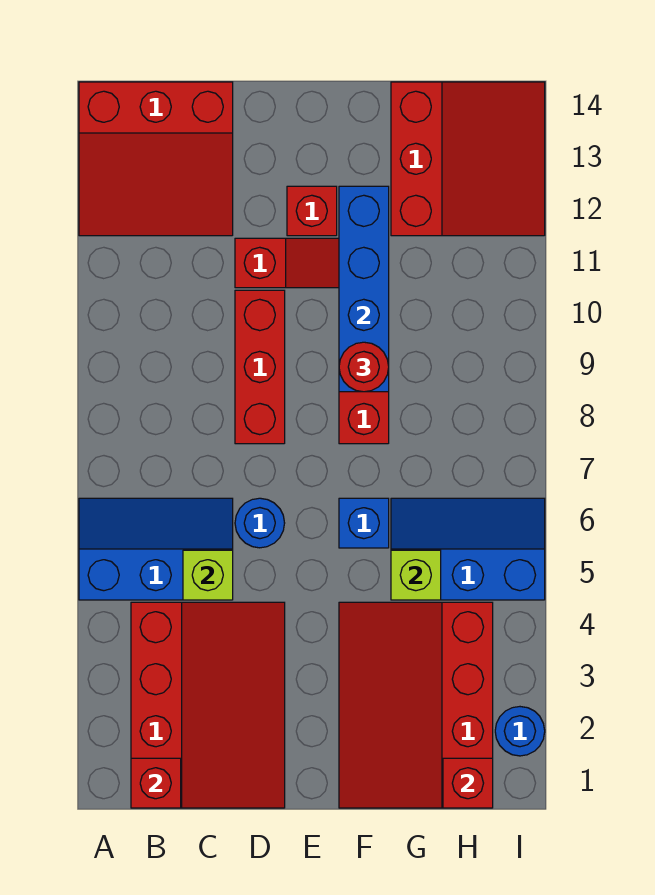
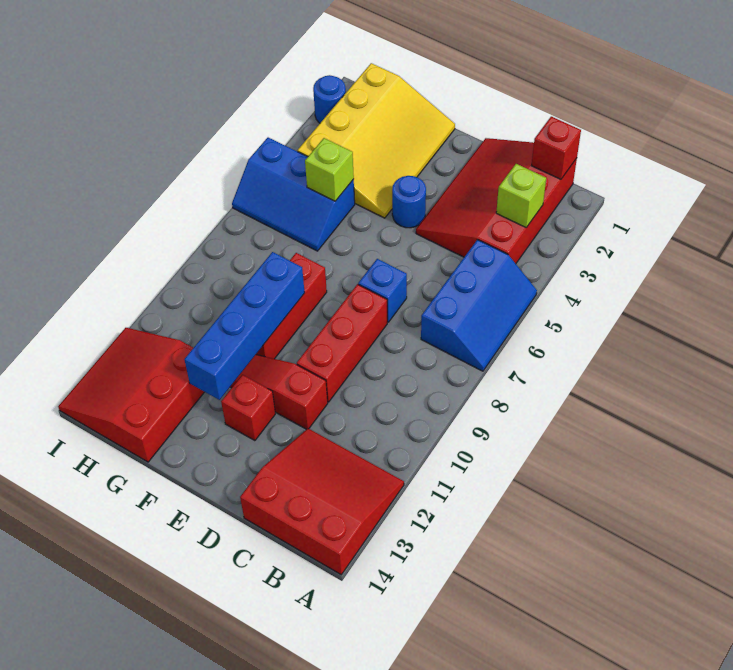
blue slope A5:C6 level 1 top 5 -> blue slope A5:B7 level 1 top B
lime brick C5 level 2 -> lime brick B3 level 2
blue round brick D6 level 1 -> blue round brick E4 level 1
red slope F1:H4 level 1 top H -> yellow slope F1:H4 level 1 top H
blue brick F6 level 1 -> blue brick D7 level 1
red round brick F9 level 3 -> none
red brick H1 level 2 -> none

